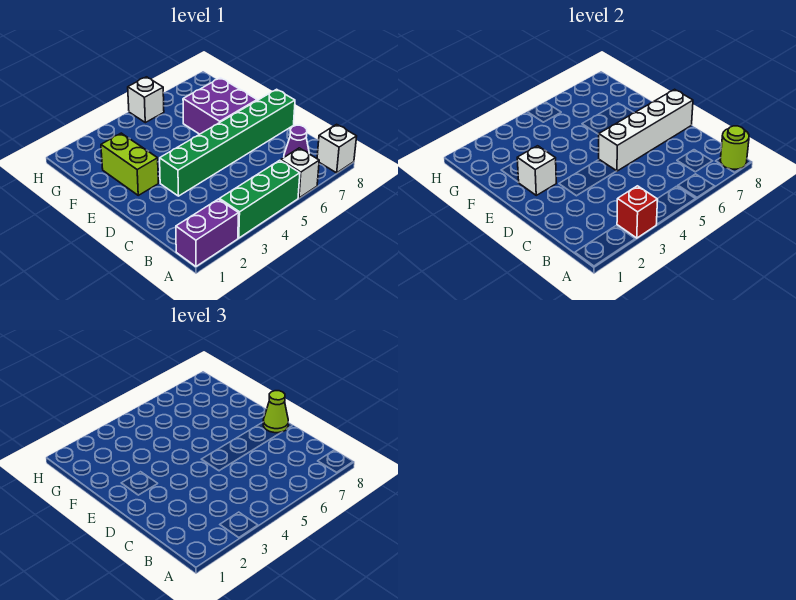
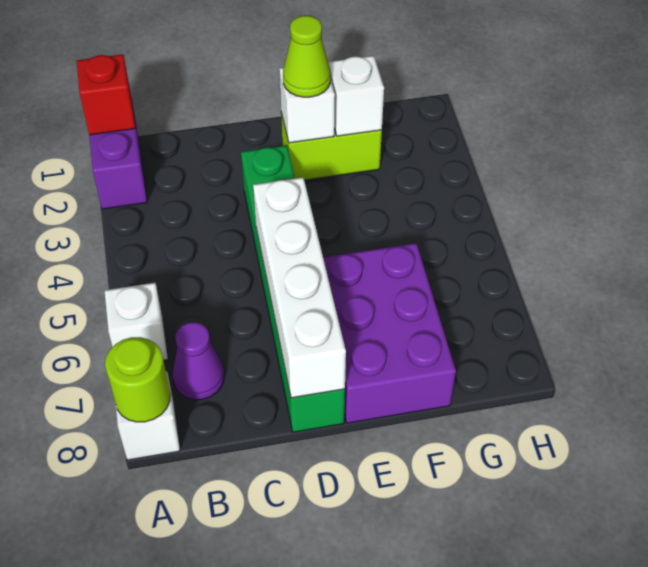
green brick A3:A5 level 1 -> none
red brick A3 level 2 -> red brick A1 level 2
lime cone D8 level 3 -> lime cone E2 level 3
purple brick E6:F7 level 1 -> purple brick E6:F8 level 1
white brick H5 level 1 -> white brick F2 level 2

